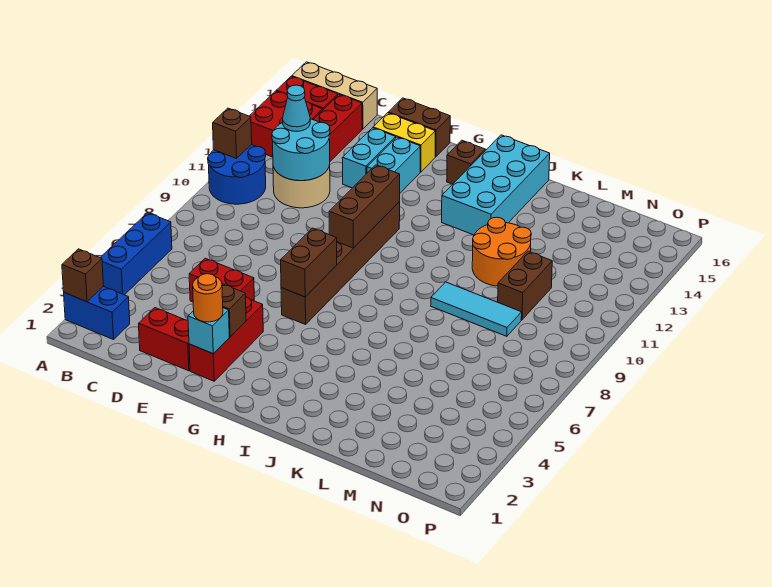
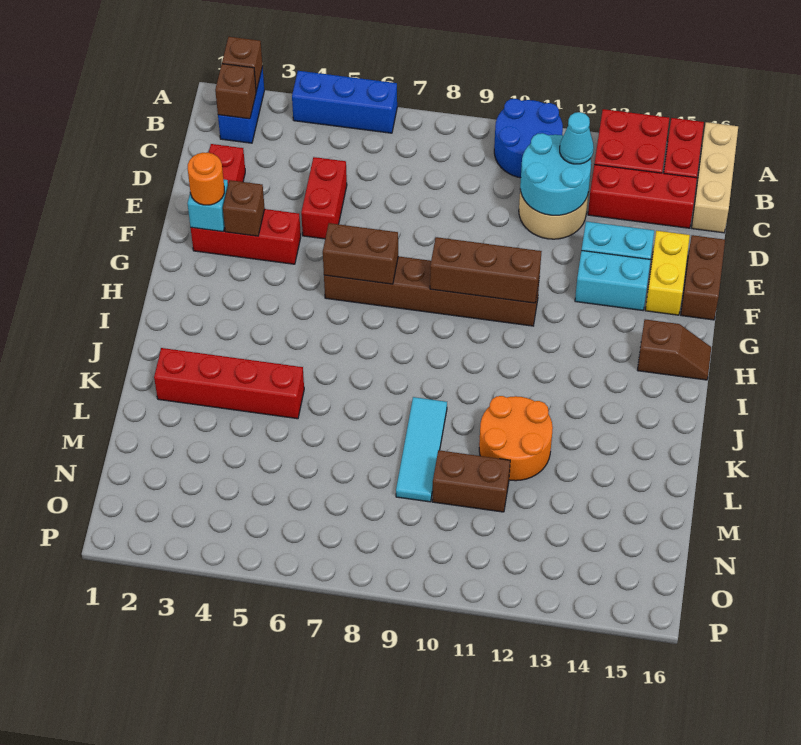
brown brick A11 level 2 -> brown brick B2 level 2
cyan brick I13:J16 level 1 -> none
none -> red brick K2:K5 level 1

